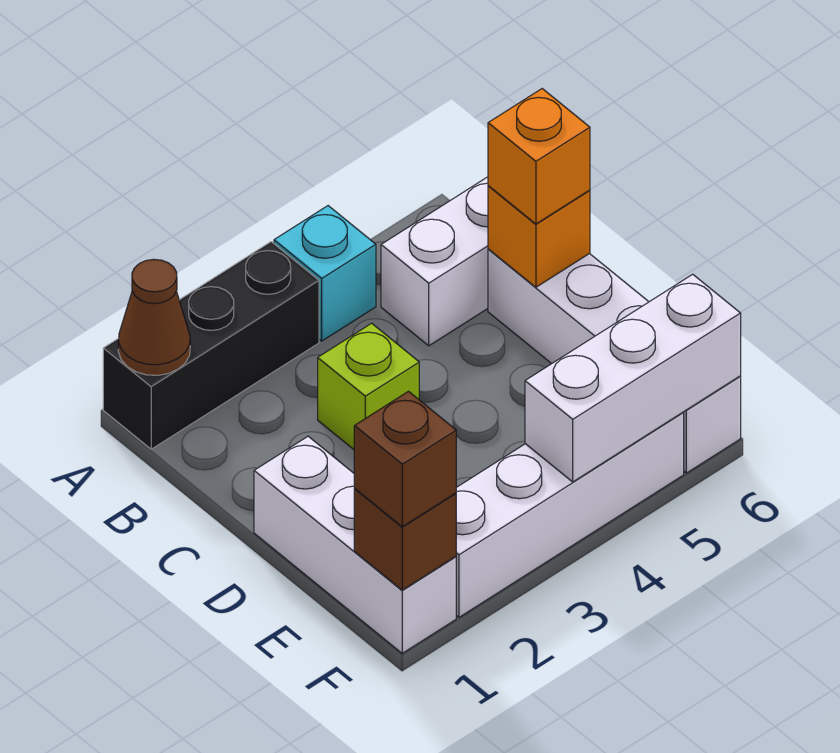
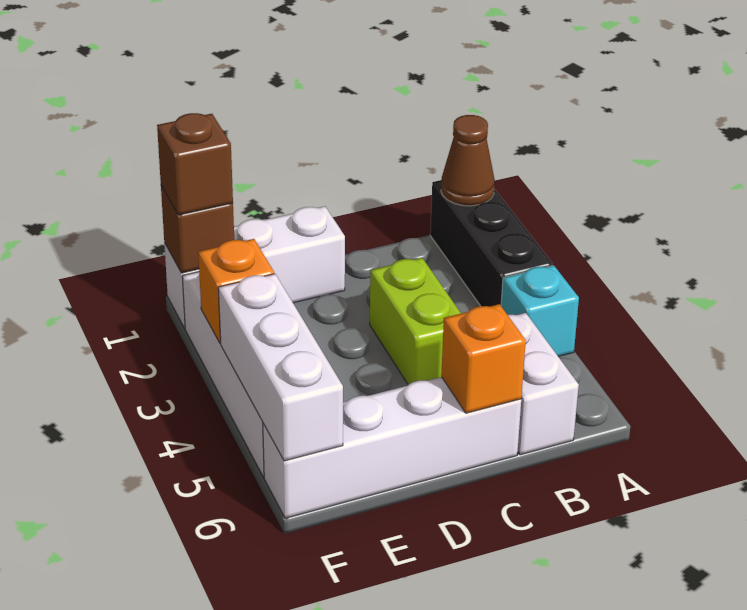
lime brick C3 level 1 -> lime brick C3:C4 level 1
orange brick C6 level 3 -> orange brick F3 level 2

